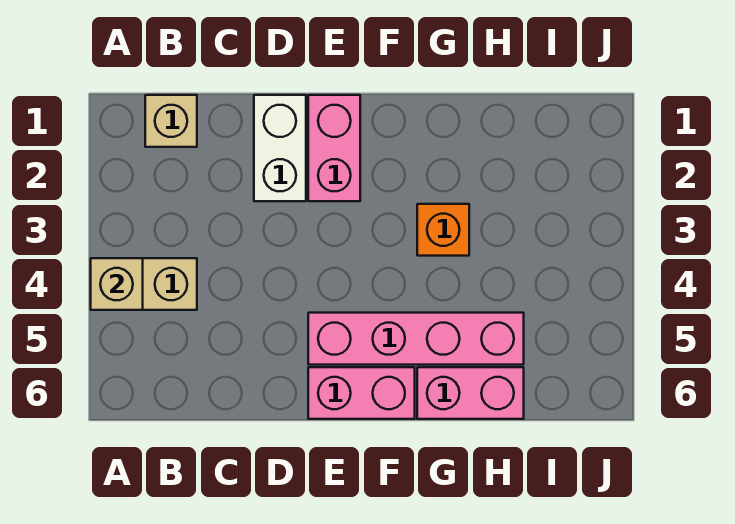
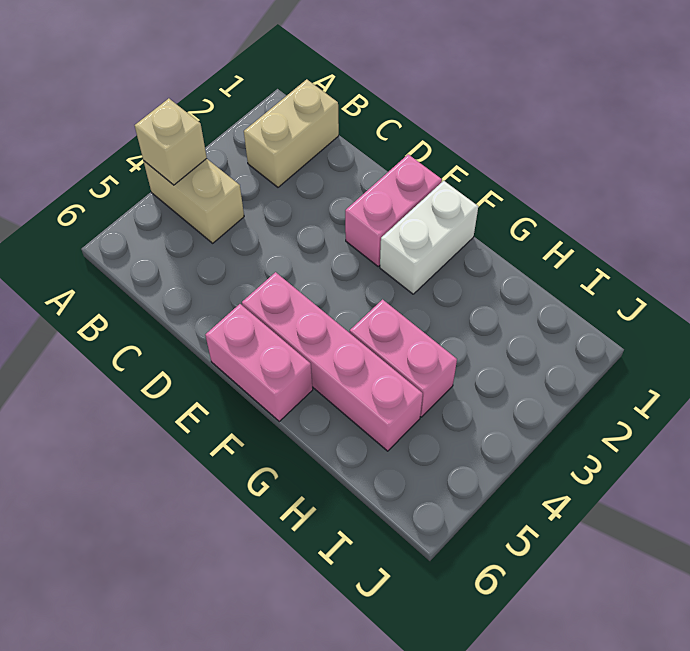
tan brick B1 level 1 -> tan brick B1:B2 level 1
white brick D1:D2 level 1 -> white brick F1:F2 level 1
orange brick G3 level 1 -> none
pink brick G6:H6 level 1 -> pink brick G4:H4 level 1

